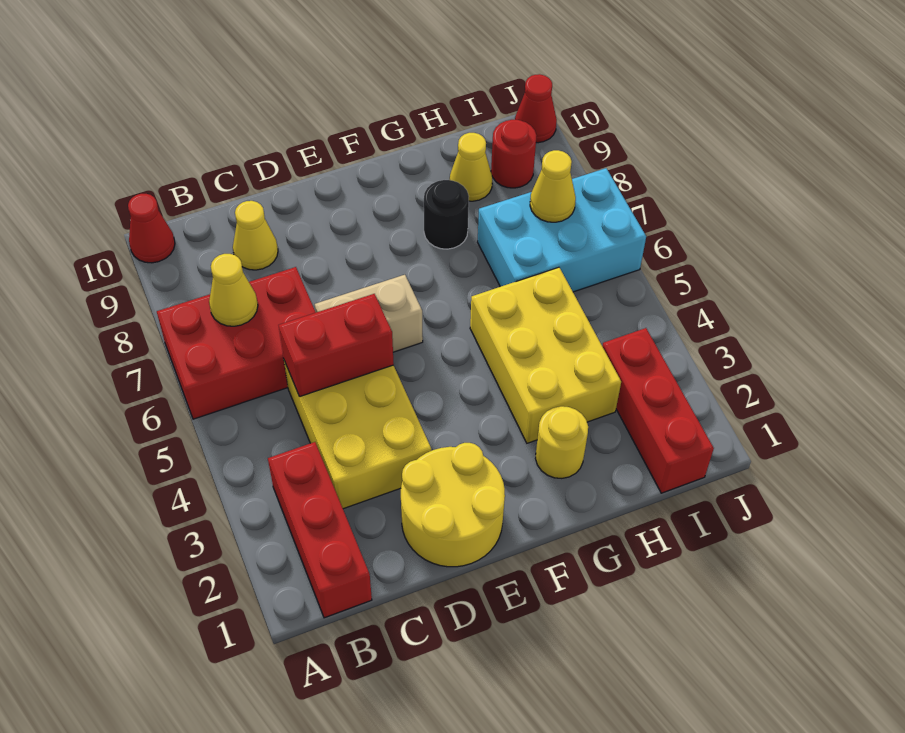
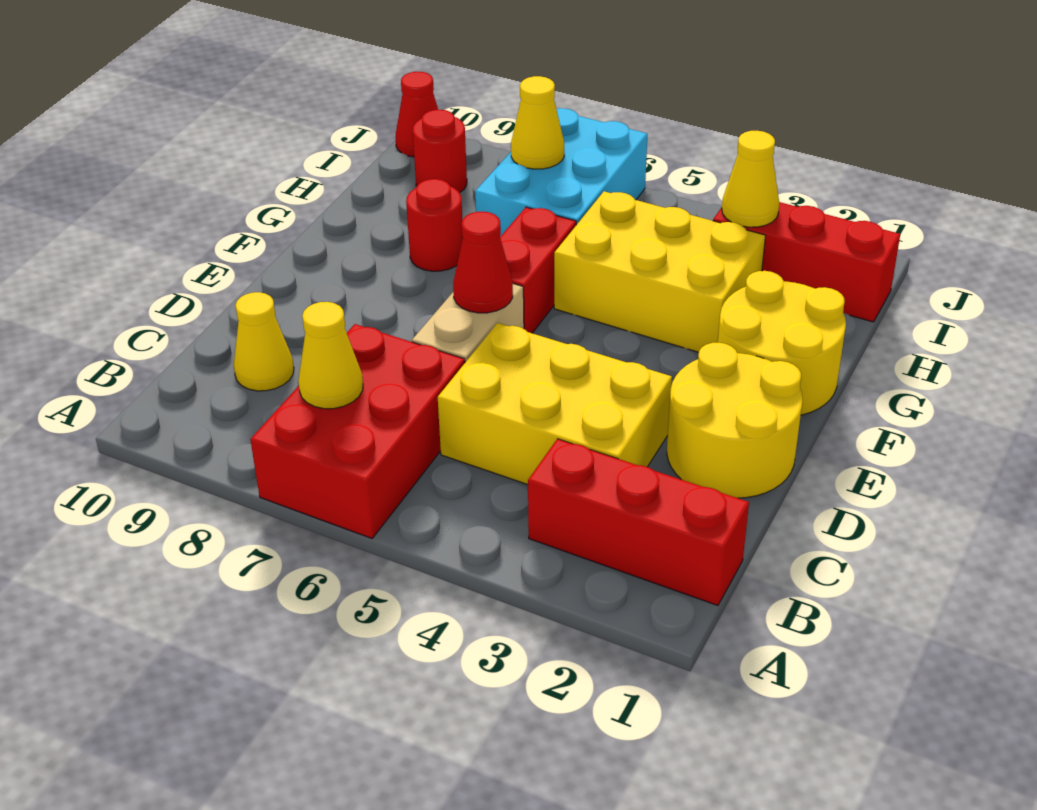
red cone A10 level 1 -> red cone E6 level 2
red brick C5:D5 level 2 -> red brick F6:G6 level 1
yellow round brick G2 level 1 -> yellow round brick F1:G2 level 1
black round brick G8 level 1 -> red round brick G8 level 1
yellow cone H9 level 1 -> yellow cone I3 level 2

